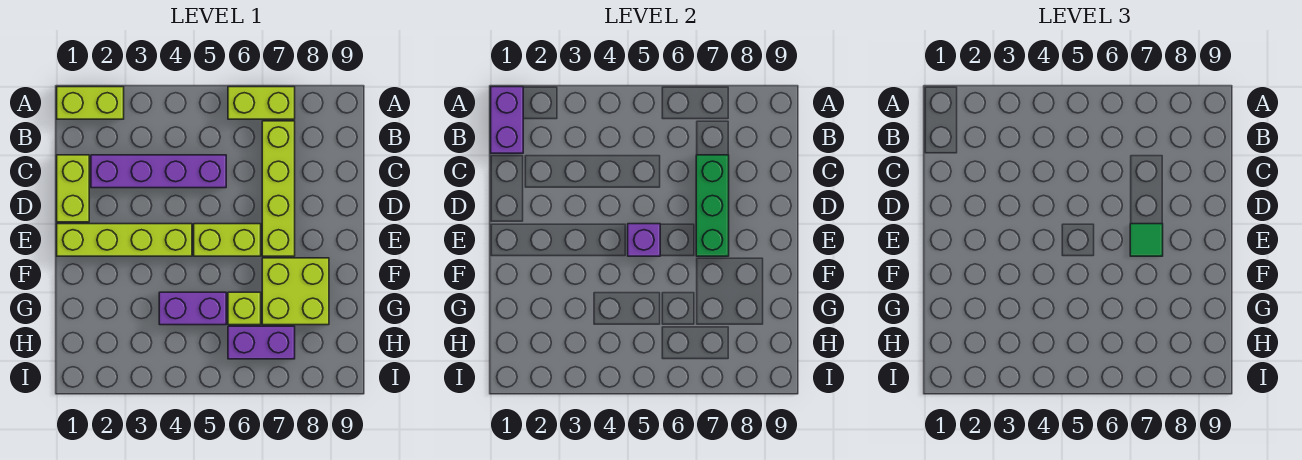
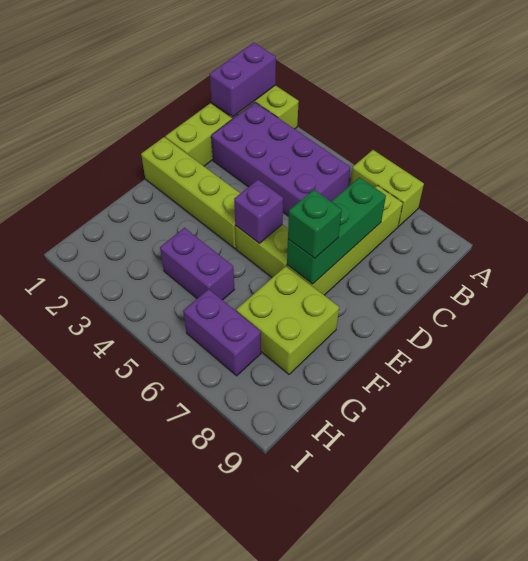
purple brick C2:C5 level 1 -> purple brick B2:C5 level 1
green tile E7 level 3 -> green brick E7 level 3
lime brick G6 level 1 -> none

